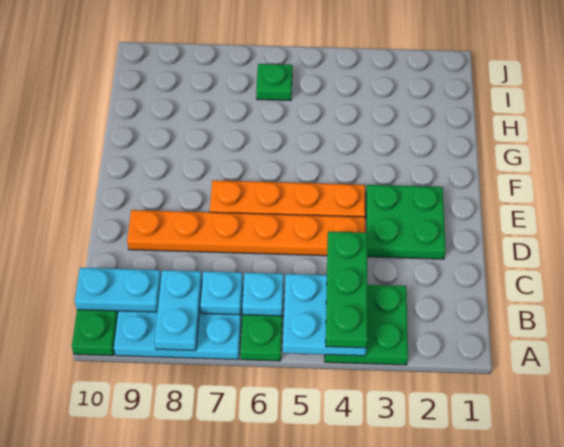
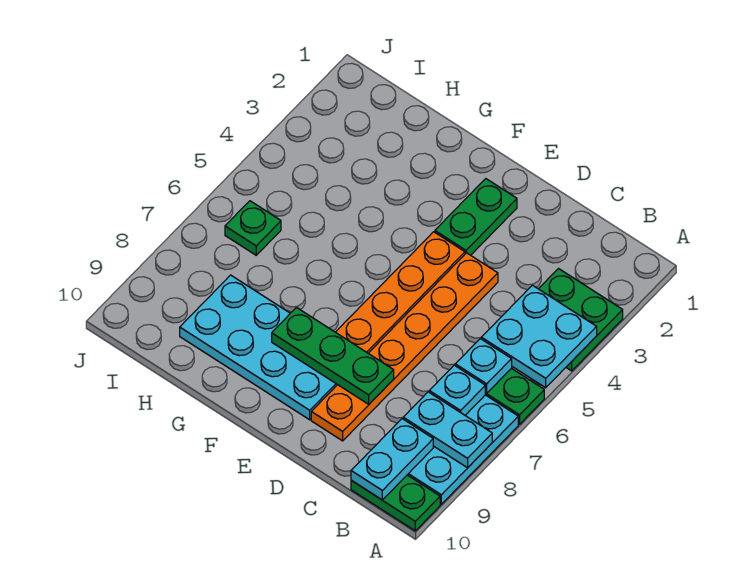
green plate A4:C4 level 3 -> green plate D8:F8 level 2
green plate D2:E3 level 1 -> green plate E2:E3 level 1
none -> cyan plate E8:H9 level 1

